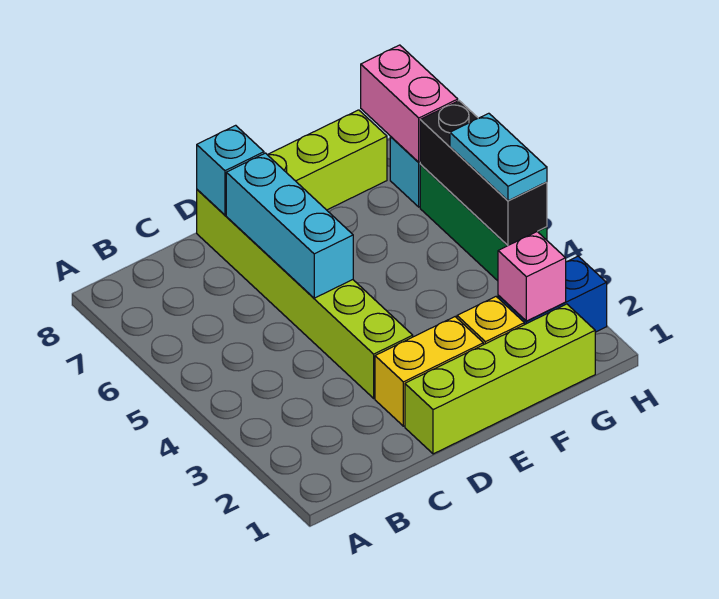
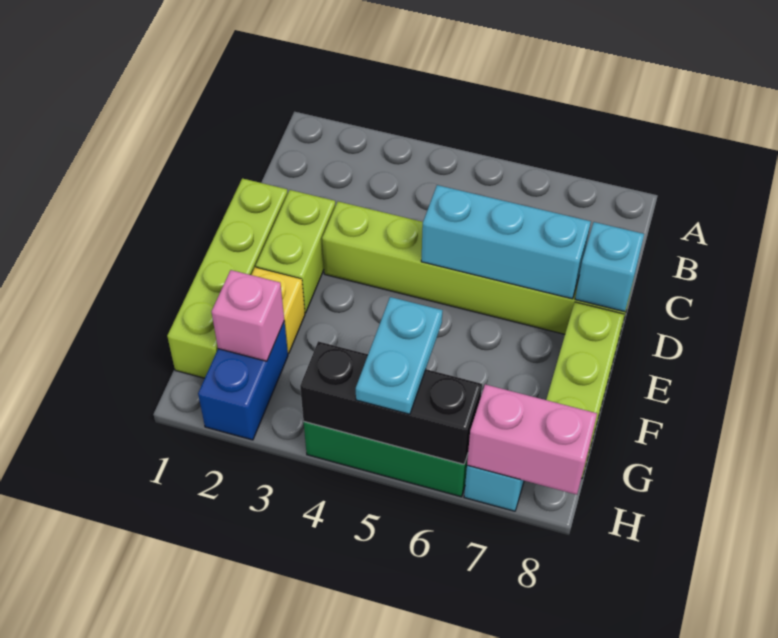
yellow brick D2:E2 level 1 -> lime brick D2:E2 level 1
cyan plate H4:H5 level 3 -> cyan plate G5:H5 level 3

